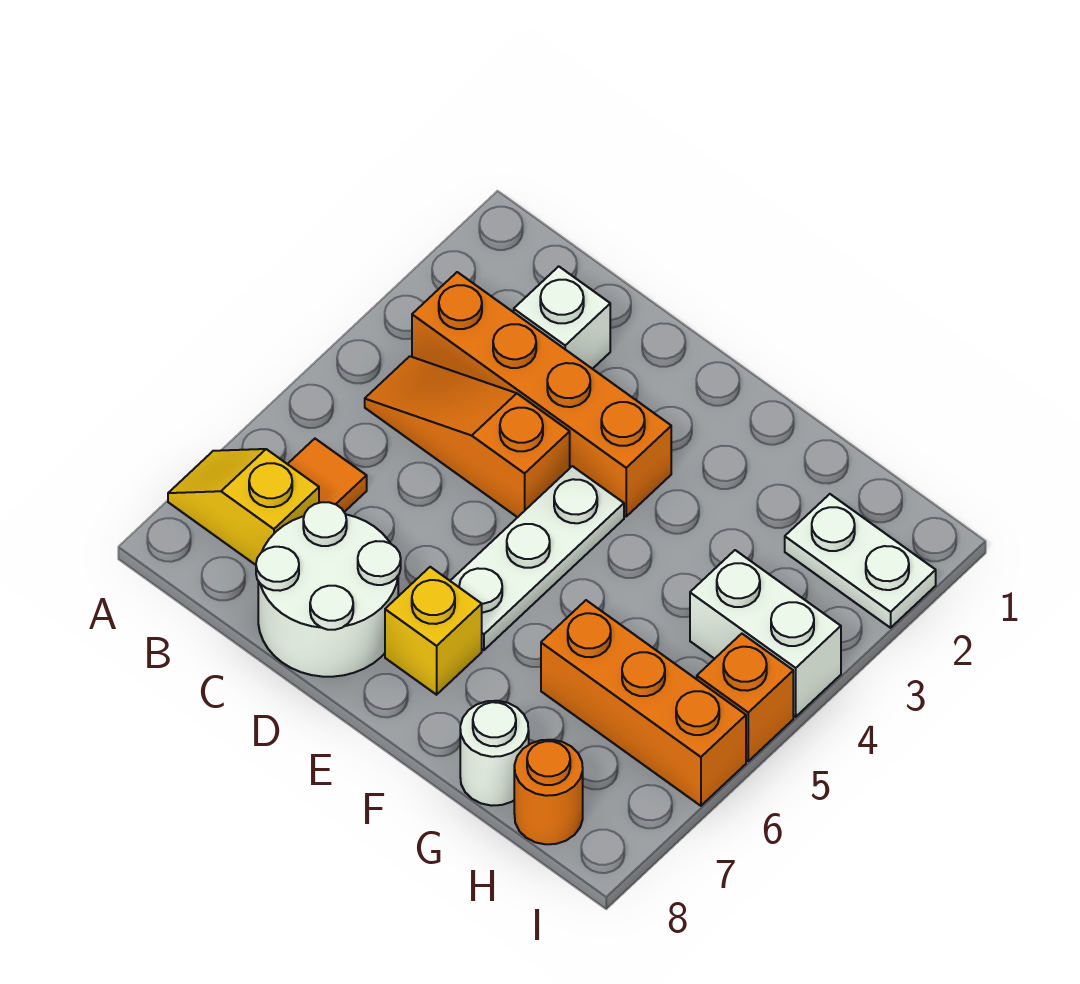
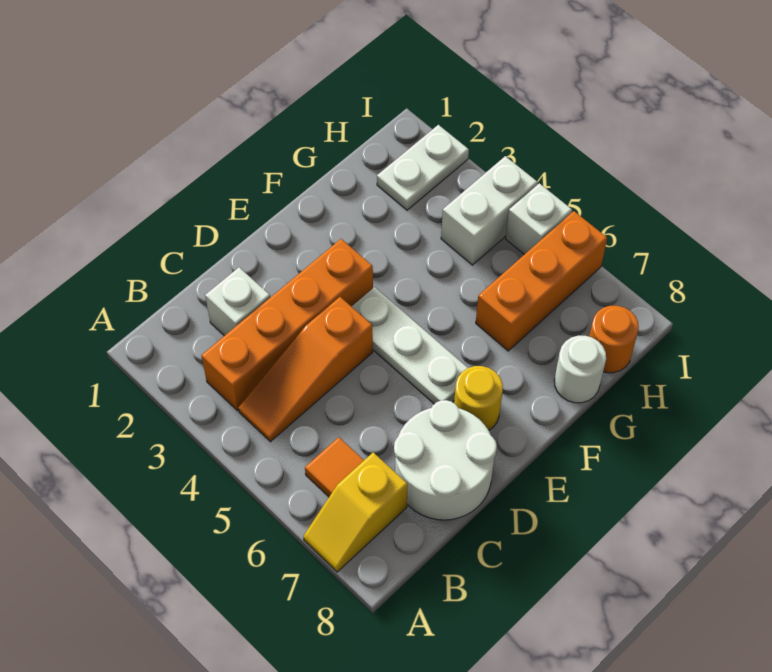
yellow brick E7 level 1 -> yellow round brick E7 level 1
orange brick I5 level 1 -> white brick I5 level 1

